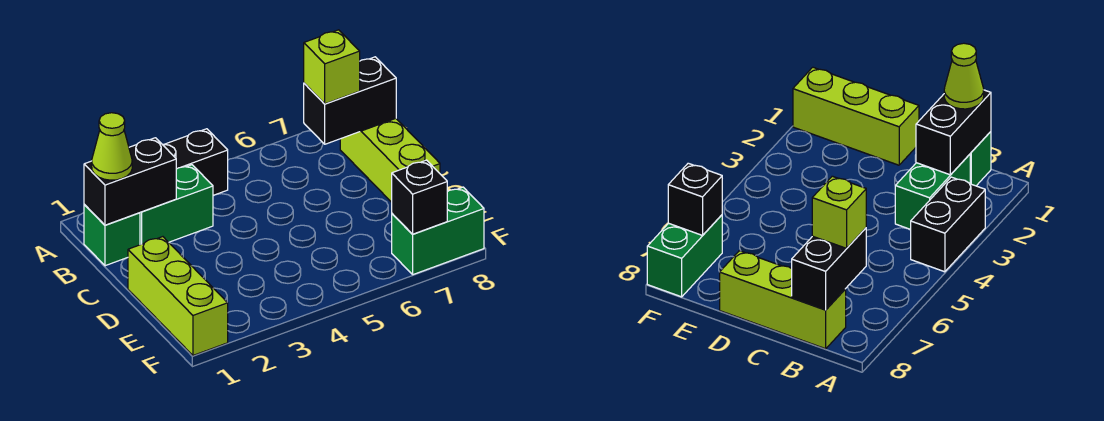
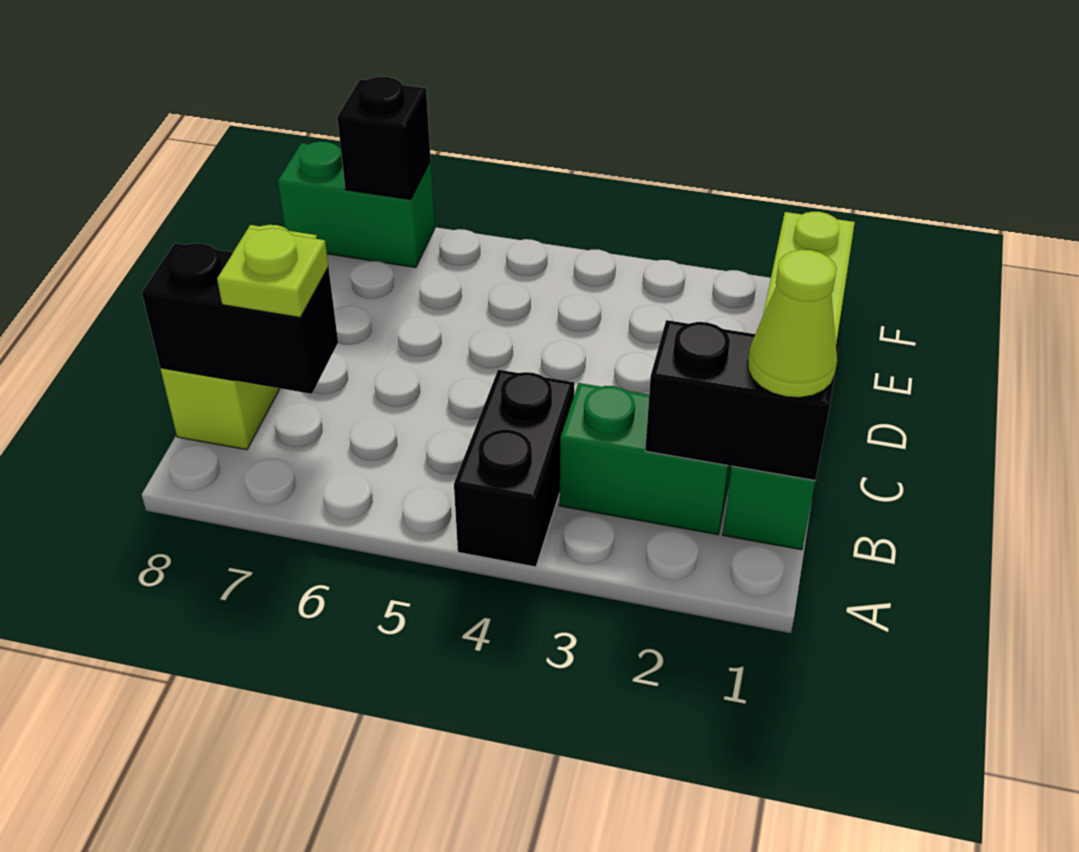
black brick A3:A4 level 1 -> black brick A4:B4 level 1
lime brick B7 level 3 -> lime plate B7 level 3

